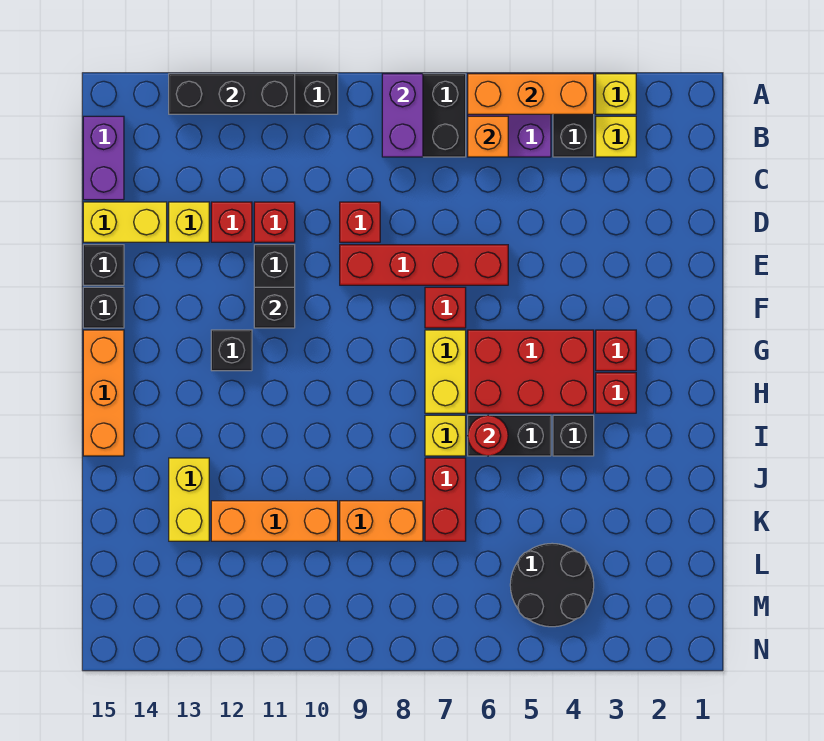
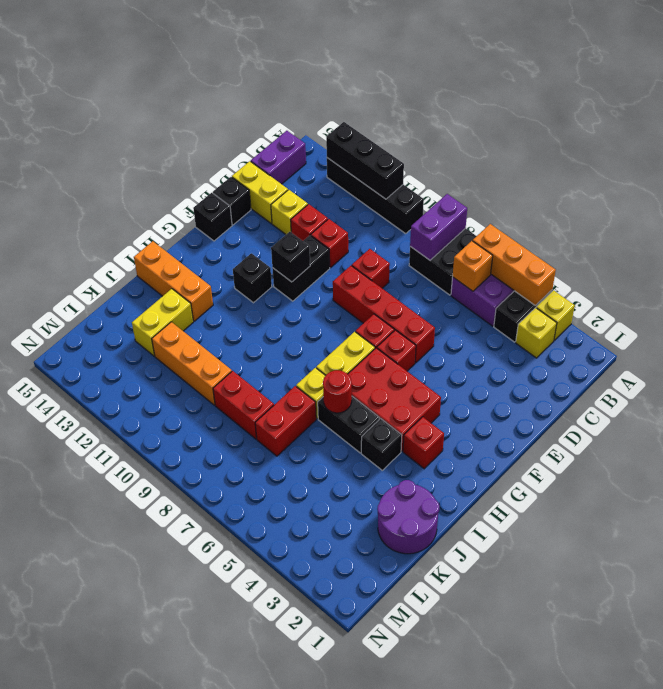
red brick G3 level 1 -> red brick F6 level 1
orange brick G15:I15 level 1 -> orange brick I13:I15 level 1
none -> purple round brick J1:K2 level 1
orange brick K8:K9 level 1 -> red brick K8:K9 level 1
black round brick L4:M5 level 1 -> none

